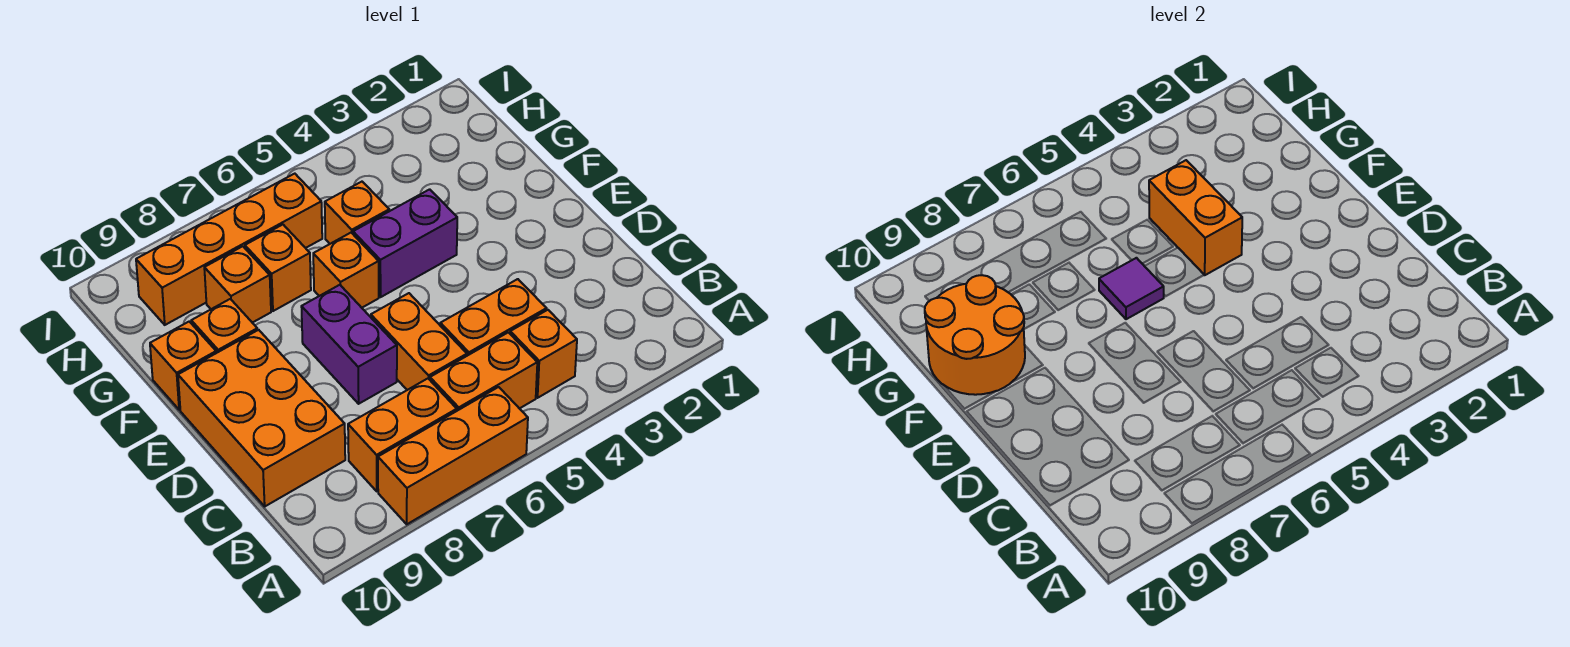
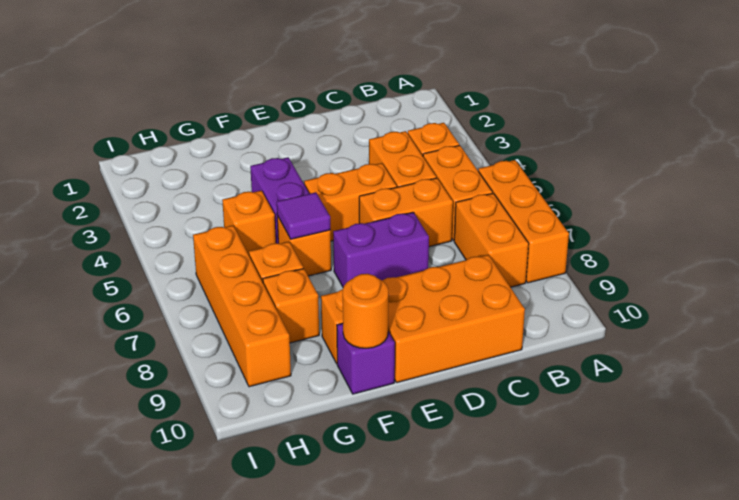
orange brick F4:G4 level 2 -> orange brick D5:E5 level 1
orange round brick F9:G10 level 2 -> orange round brick F10 level 2
orange brick F10 level 1 -> purple brick F10 level 1

